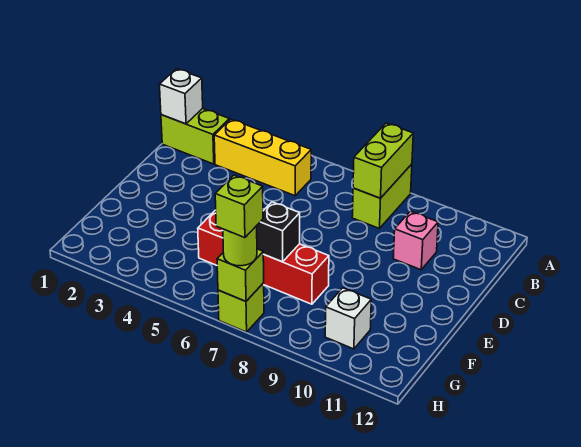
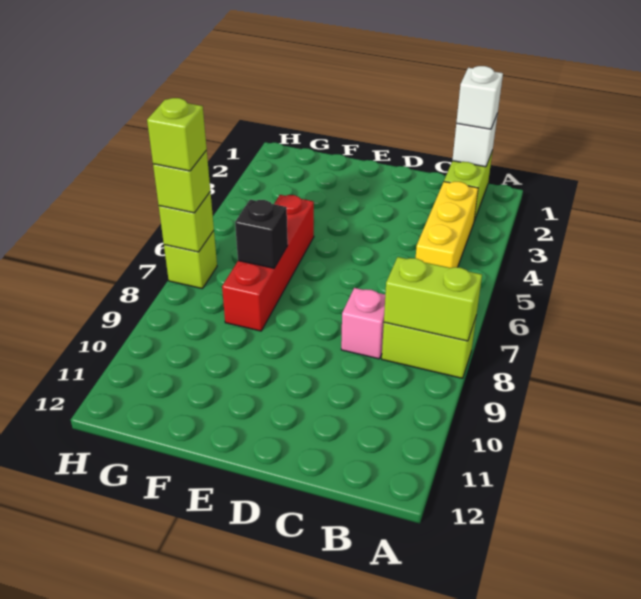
pink brick C10 level 1 -> pink brick C8 level 1
white brick G10 level 1 -> white brick B1 level 3
lime round brick H7 level 3 -> lime brick H7 level 3

